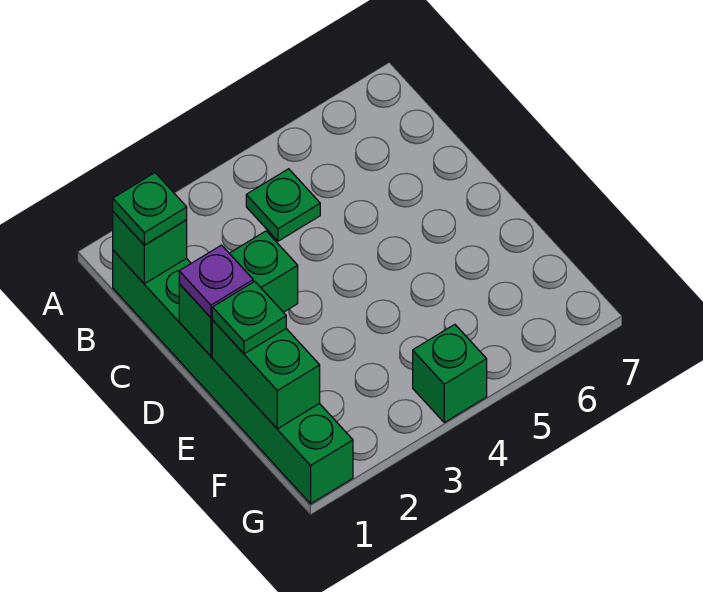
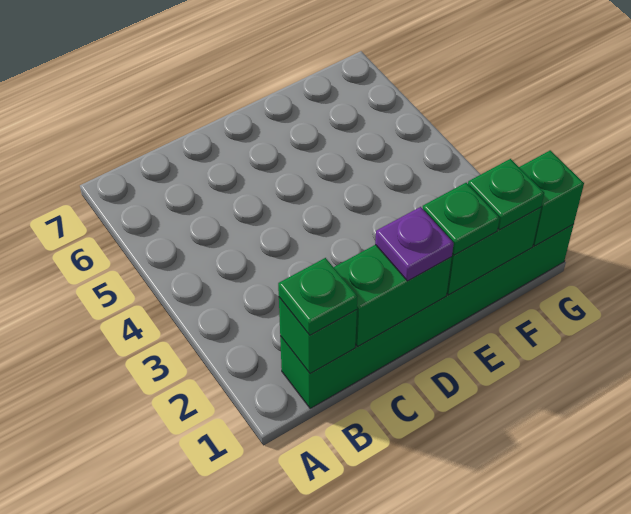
green plate B4 level 1 -> green plate F1 level 3
green brick D1:D2 level 2 -> green brick C1:D1 level 2
green brick G4 level 1 -> green brick G1 level 2

